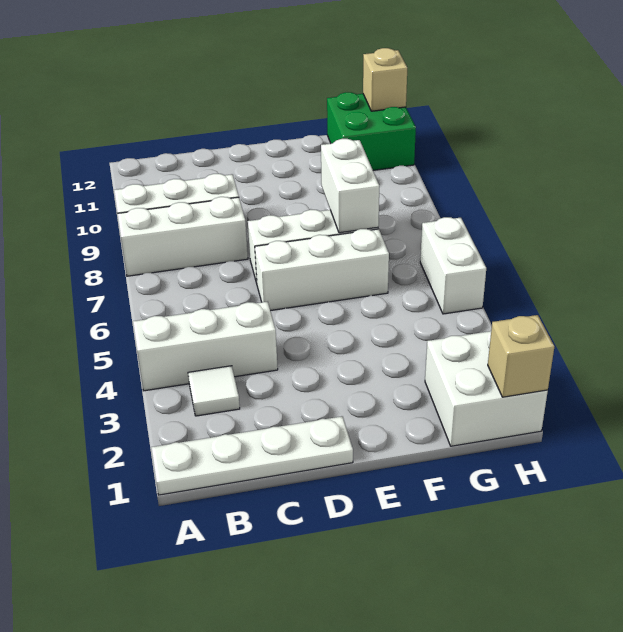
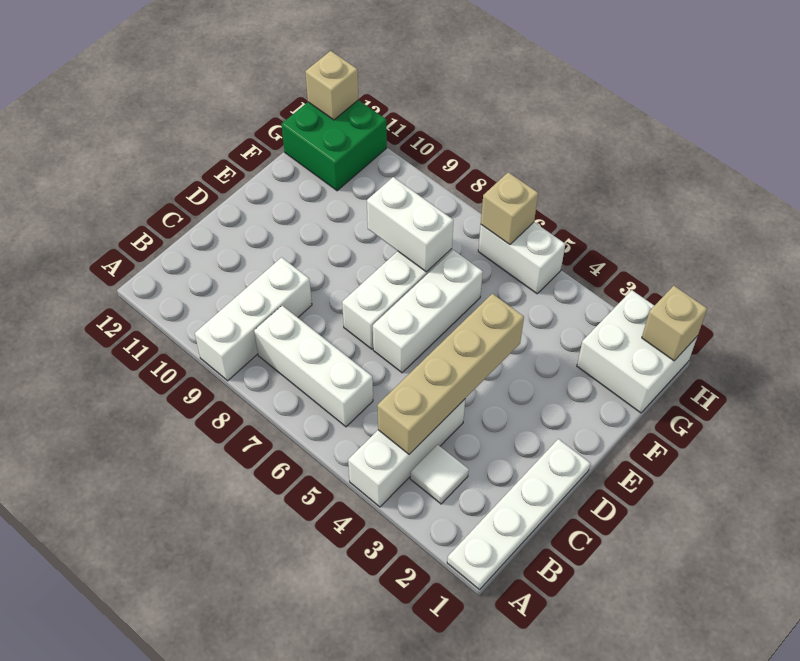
white brick A8:C8 level 1 -> white brick B6:B8 level 1
none -> tan brick B4:E4 level 2
none -> tan brick H6 level 2

